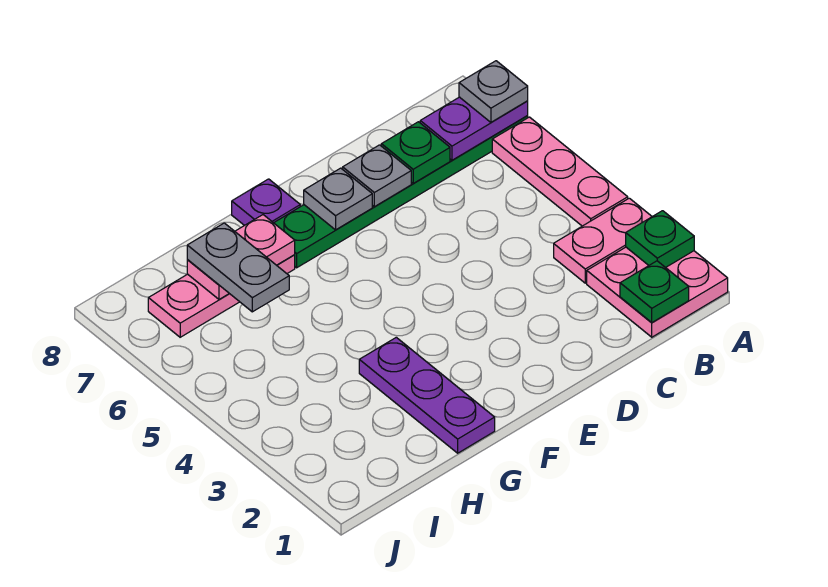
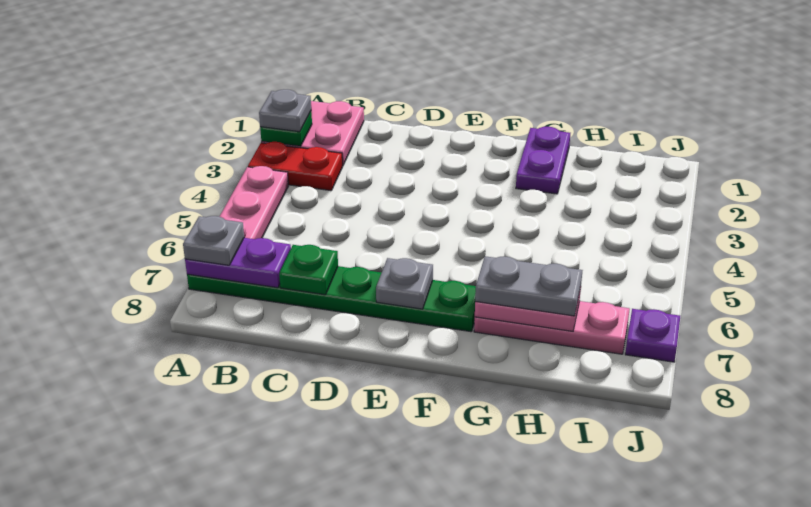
pink plate A3:B3 level 1 -> red plate A3:B3 level 1
green plate B1 level 2 -> none
grey plate D7 level 2 -> grey plate A2 level 3
purple plate F8 level 1 -> purple plate J7 level 1
purple plate G1:G3 level 1 -> purple plate G1:G2 level 1
grey plate H6:H7 level 3 -> grey plate G7:H7 level 3

